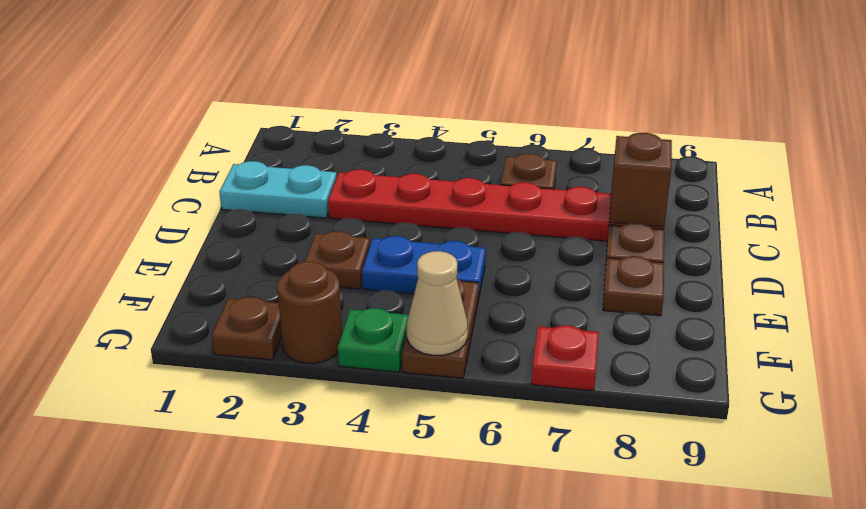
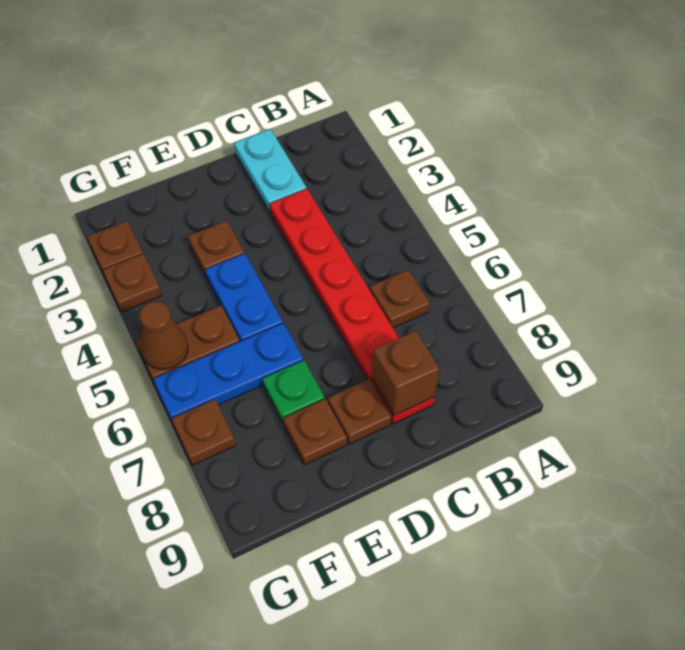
none -> blue plate E6:G6 level 1
brown round brick G3 level 1 -> brown plate G3 level 1
green plate G4 level 1 -> green plate E7 level 1
tan cone G5 level 2 -> brown cone G5 level 2
red plate G7 level 1 -> brown plate G7 level 1

